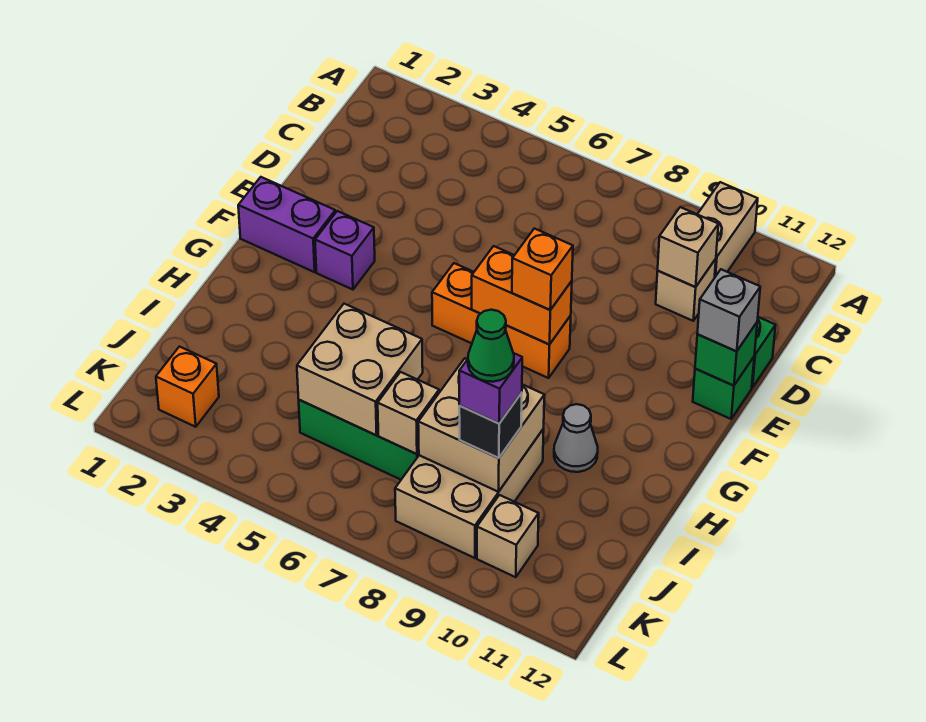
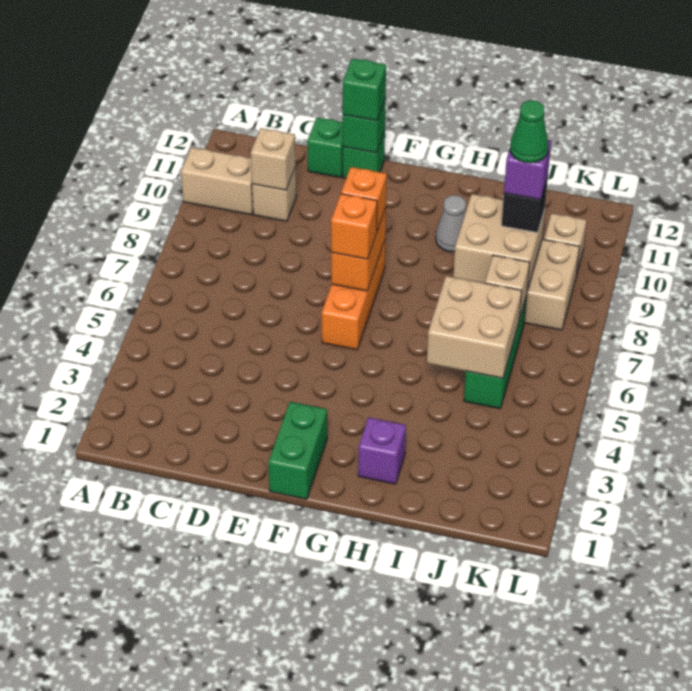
grey brick E12 level 3 -> green brick E12 level 3
purple brick F1:F2 level 1 -> green brick F1:F2 level 1
purple brick F3 level 1 -> purple brick H2 level 1
orange brick K2 level 1 -> orange brick F7 level 3

